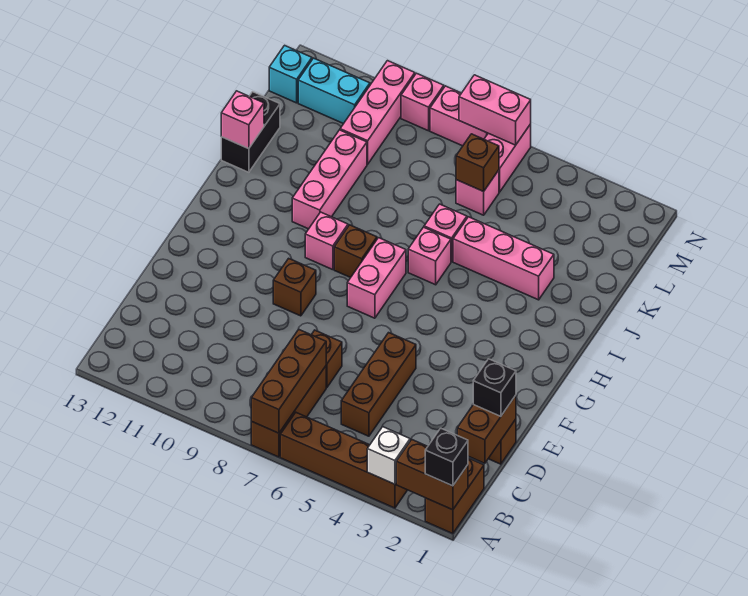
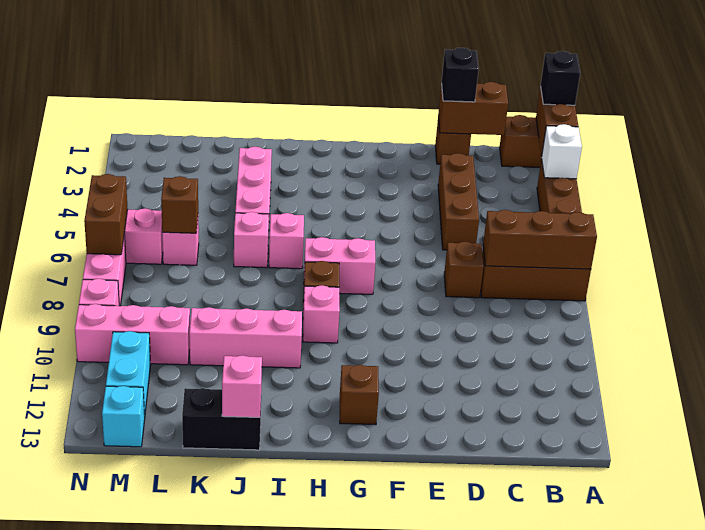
brown brick C5:E5 level 1 -> brown brick D3:D5 level 1
brown brick F9 level 1 -> brown brick G12 level 1
pink brick N6:N7 level 2 -> brown brick N6:N7 level 2

